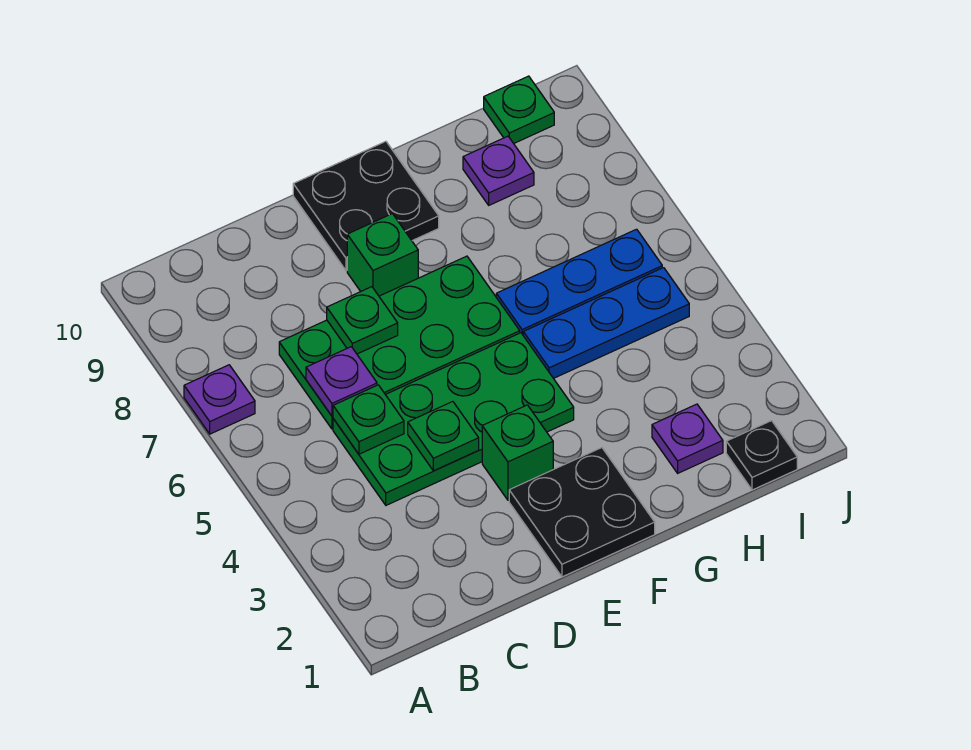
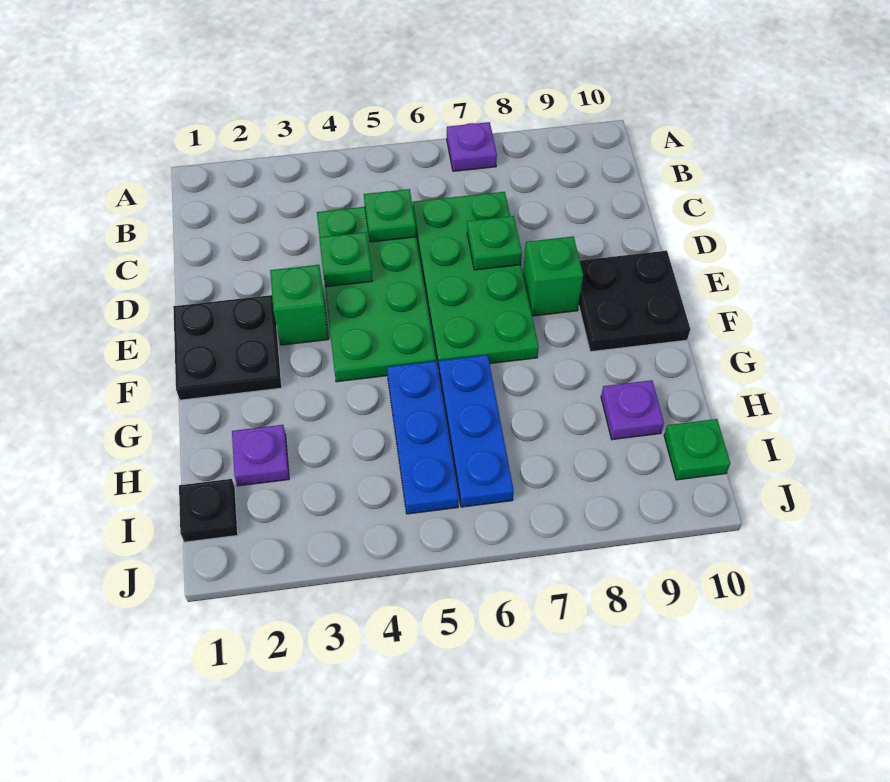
purple plate C6 level 2 -> none

